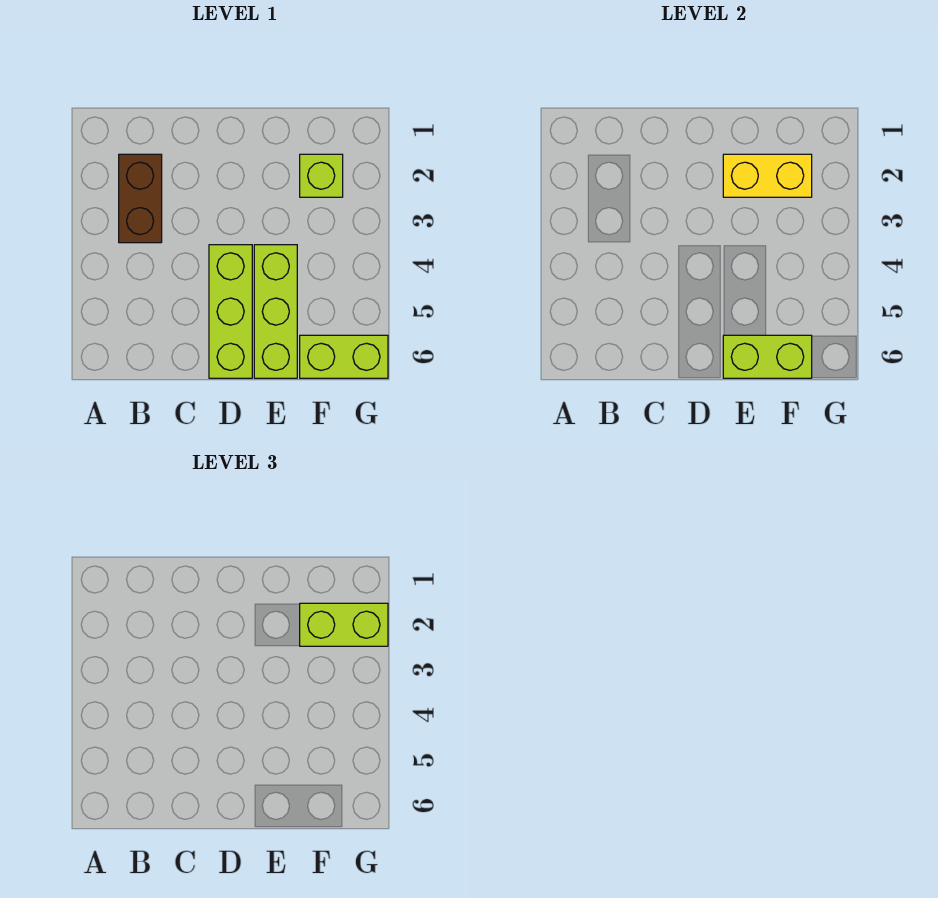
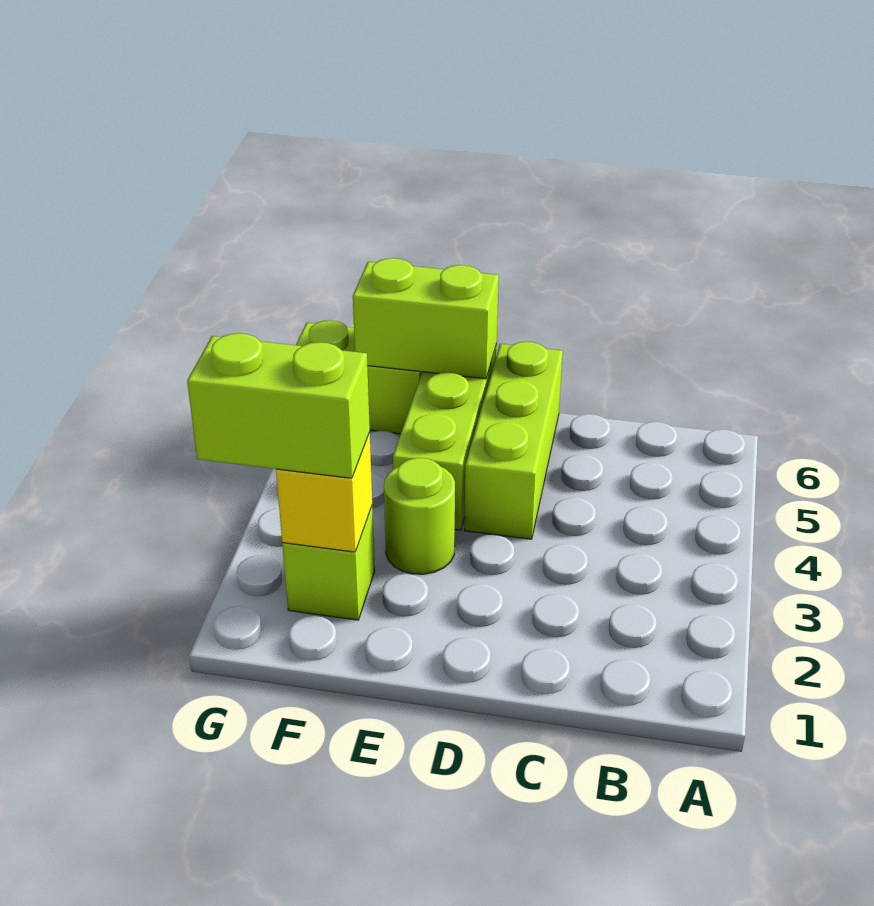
brown brick B2:B3 level 1 -> none
yellow brick E2:F2 level 2 -> yellow brick F2 level 2
none -> lime round brick E3 level 1

